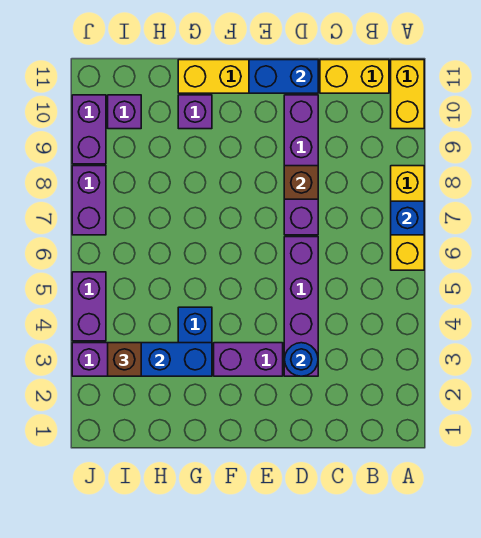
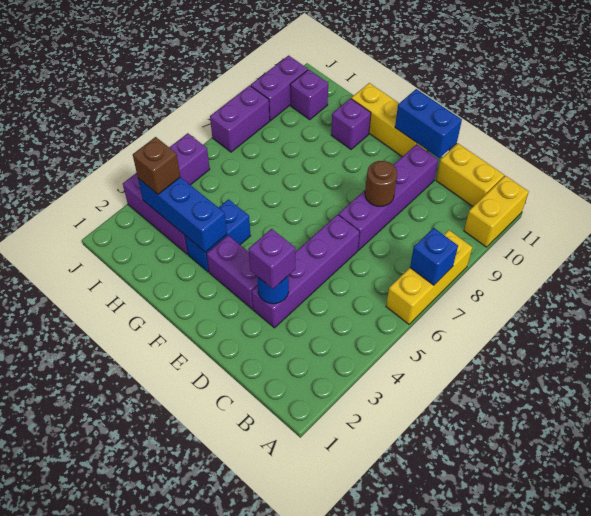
none -> purple brick D3 level 3
brown brick D8 level 2 -> brown round brick D8 level 2

